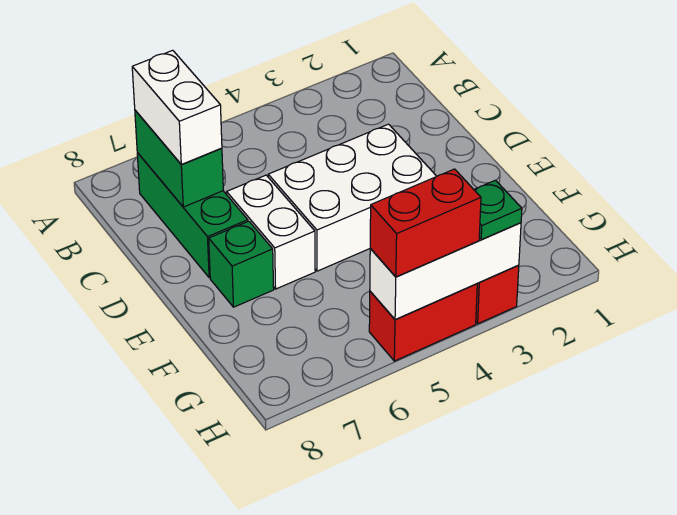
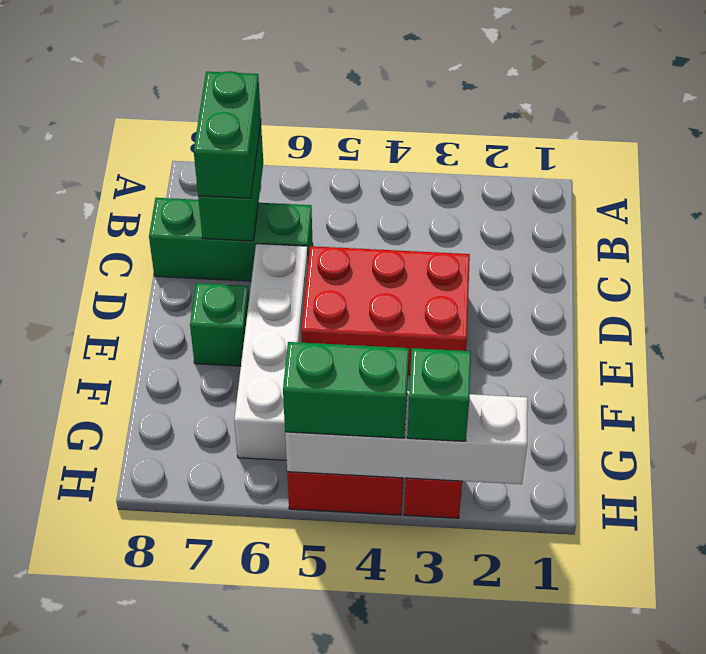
green brick B7:D7 level 1 -> green brick C6:C8 level 1
white brick B7:C7 level 3 -> green brick B7:C7 level 3
white brick D3:E5 level 1 -> red brick D3:E5 level 1
white brick D6:E6 level 1 -> white brick D6:G6 level 1
white brick H3:H5 level 2 -> white brick H2:H5 level 2
green plate H3 level 3 -> green brick H3 level 3
red brick H4:H5 level 3 -> green brick H4:H5 level 3

